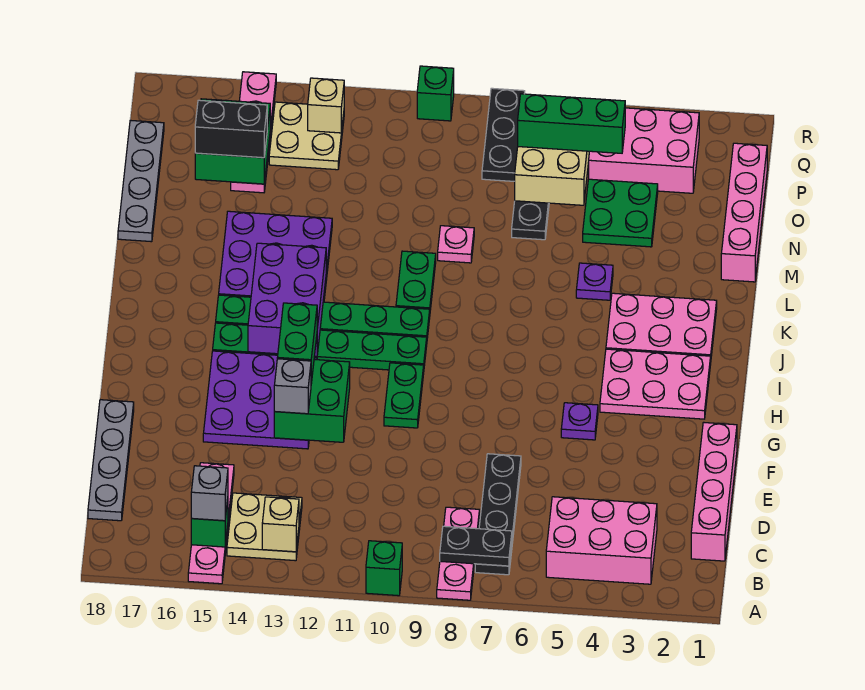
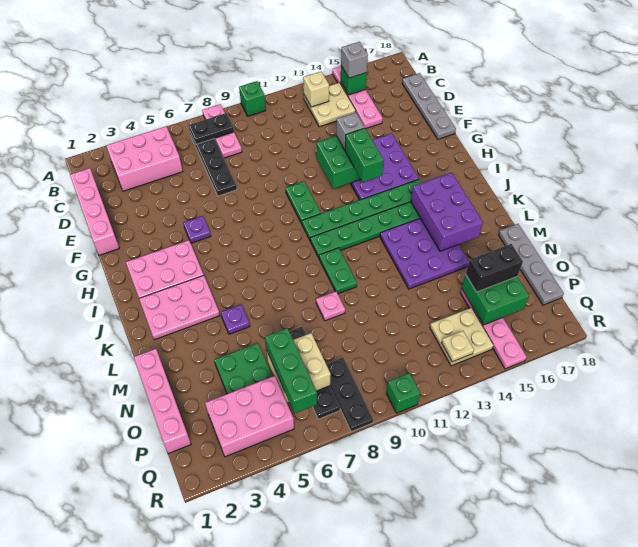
purple brick I13:K14 level 2 -> purple brick J15:L16 level 2
green brick P5:P7 level 3 -> green brick O6:Q6 level 3
tan brick Q13 level 2 -> tan plate Q13 level 2

